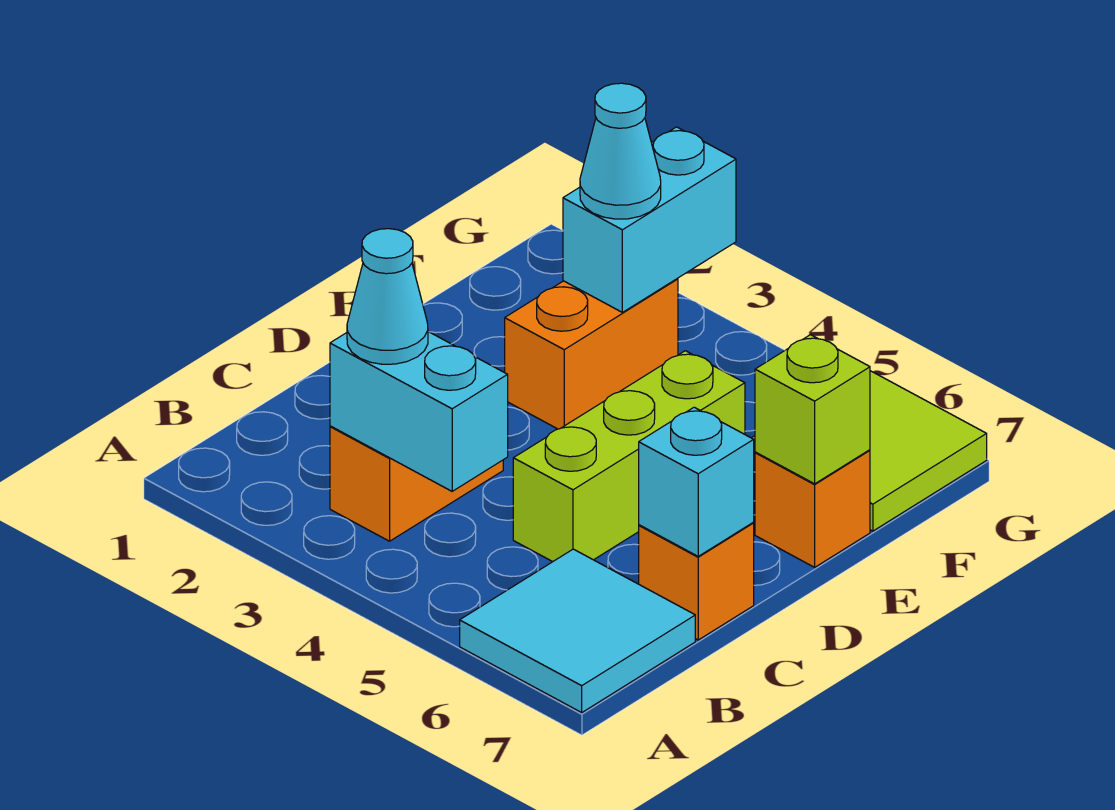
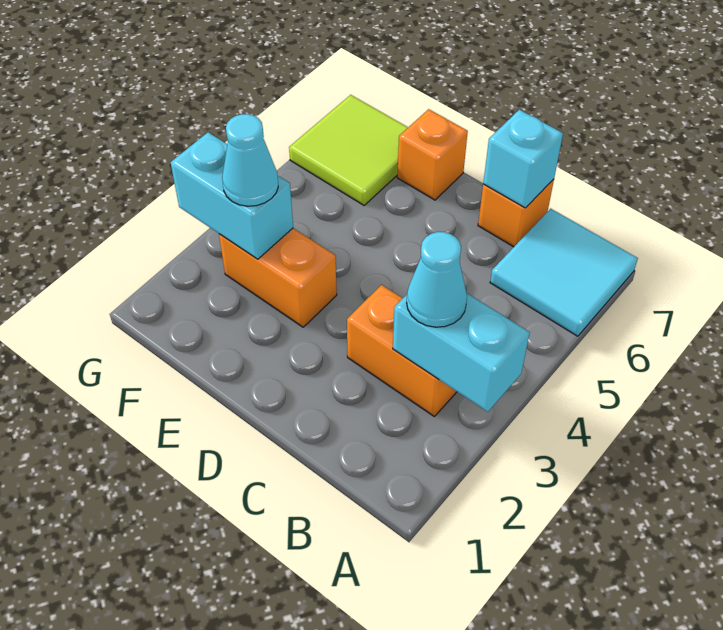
cyan brick B3:B4 level 2 -> cyan brick A3:B3 level 2
lime brick C5:E5 level 1 -> none
lime brick E7 level 2 -> none

